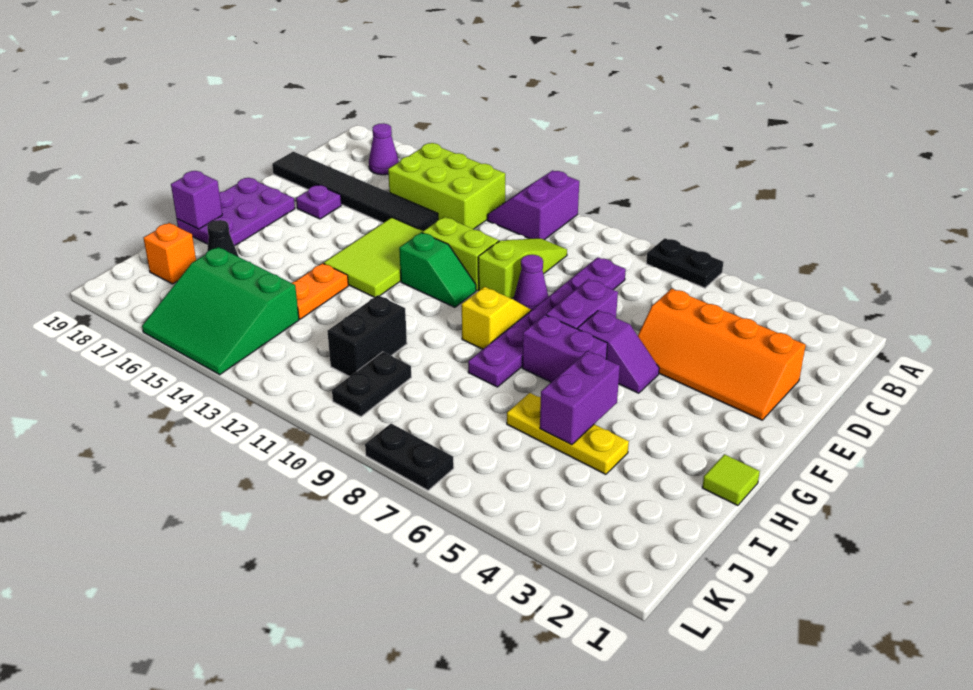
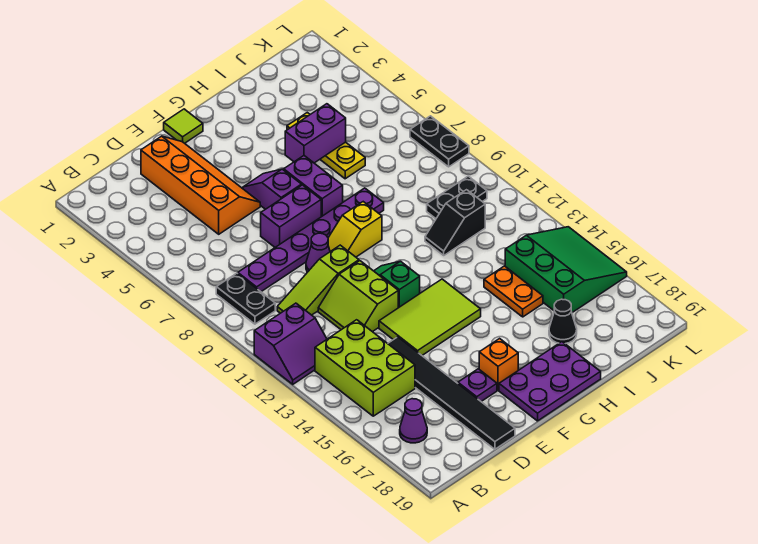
black plate A6:A7 level 1 -> black plate B8:B9 level 1
lime tile H1 level 1 -> lime tile F1 level 1
orange plate H14:I14 level 1 -> orange plate I14:I15 level 1
purple brick H19 level 2 -> none
black brick I11:J11 level 1 -> black slope I11:J11 level 1 top J
orange brick J18 level 1 -> orange brick F17 level 1

